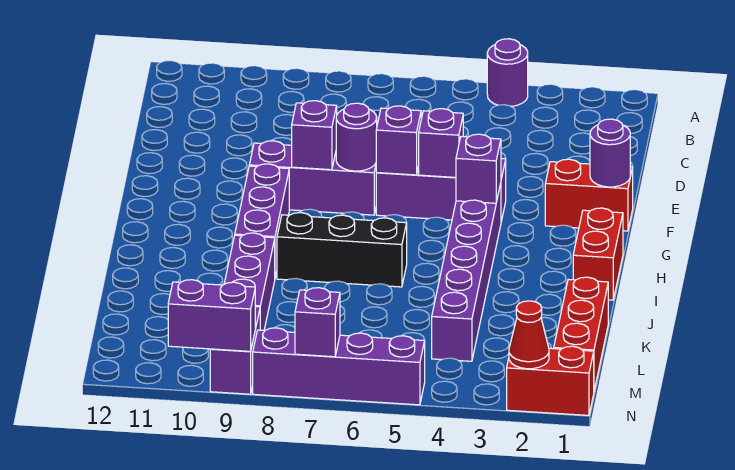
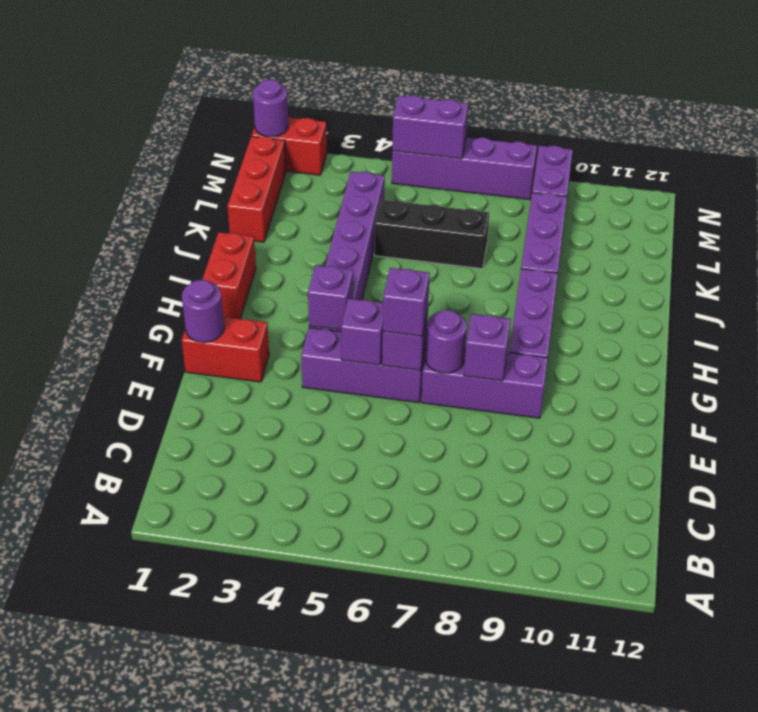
purple round brick A4 level 1 -> purple round brick N1 level 2
black brick I6:I8 level 1 -> black brick K5:K7 level 1
red cone N2 level 2 -> none
purple brick N7 level 2 -> purple brick F6 level 3
purple brick N9:N10 level 2 -> purple brick N5:N6 level 2

